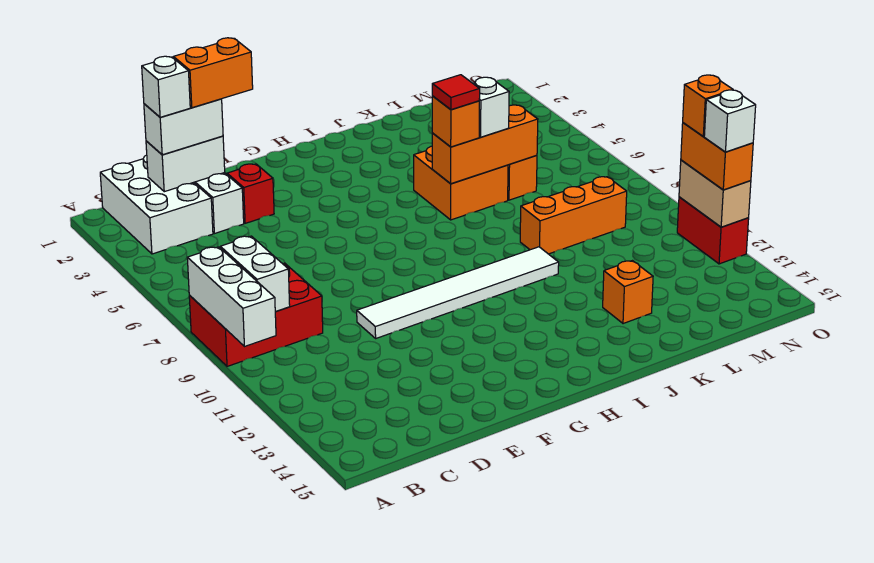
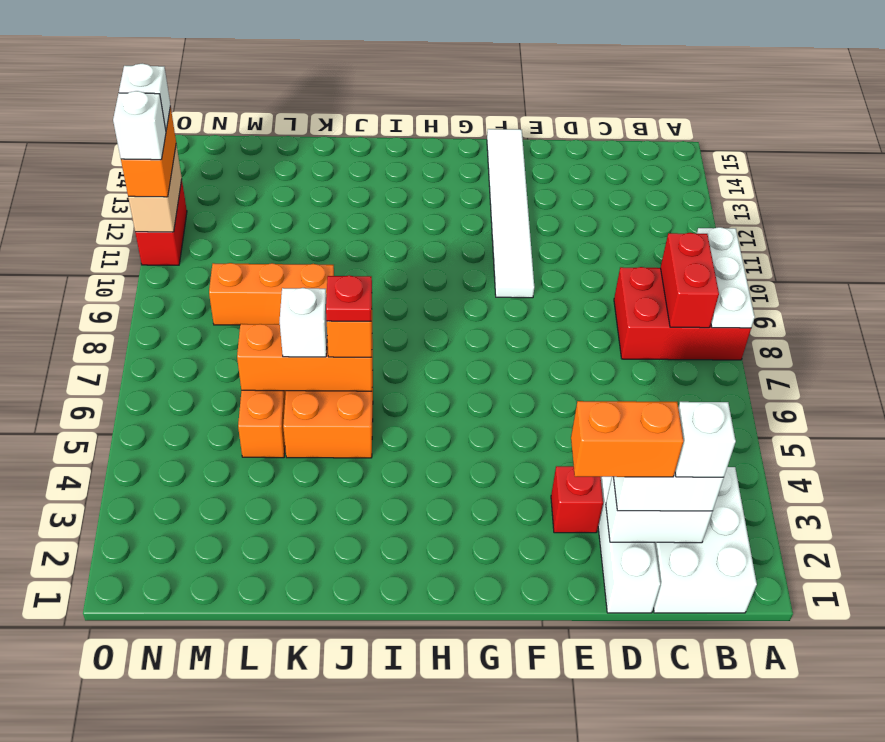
white brick A8:A10 level 2 -> white plate A8:A10 level 2
white brick B8:B9 level 2 -> red brick B8:B9 level 2
white tile E10:J10 level 1 -> white tile F10:F15 level 1
red tile J6 level 4 -> red plate J6 level 4
orange brick K13 level 1 -> none
orange brick O11 level 4 -> white brick O11 level 4

